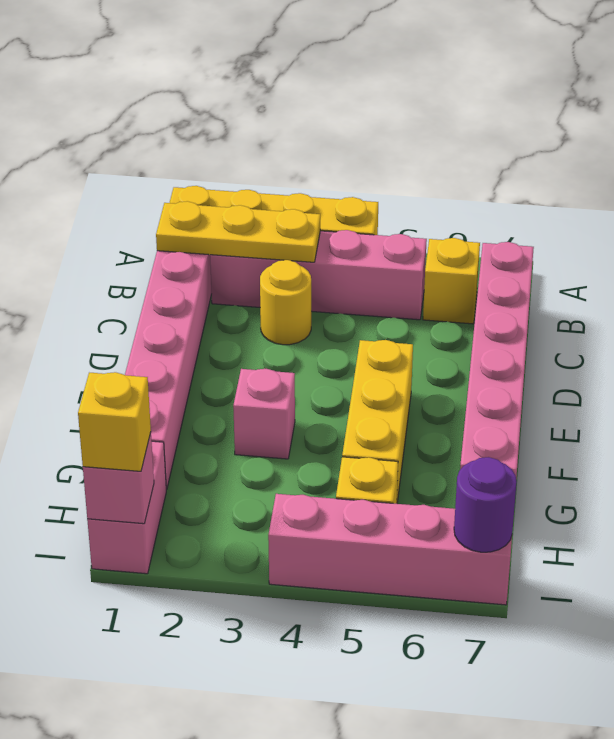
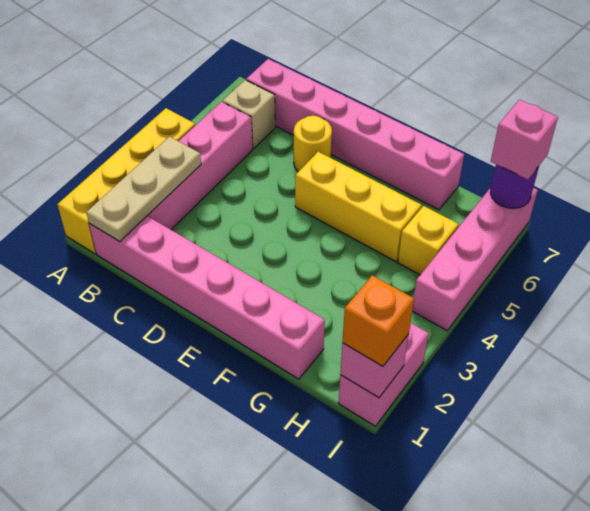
yellow plate B1:B3 level 2 -> tan plate B1:B3 level 2
yellow brick B6 level 1 -> tan brick B6 level 1
yellow round brick C3 level 1 -> yellow round brick D6 level 1
pink brick F3 level 1 -> pink brick I7 level 3
pink brick H1:I1 level 1 -> pink brick I1:I2 level 1
yellow brick I1 level 3 -> orange brick I1 level 3

